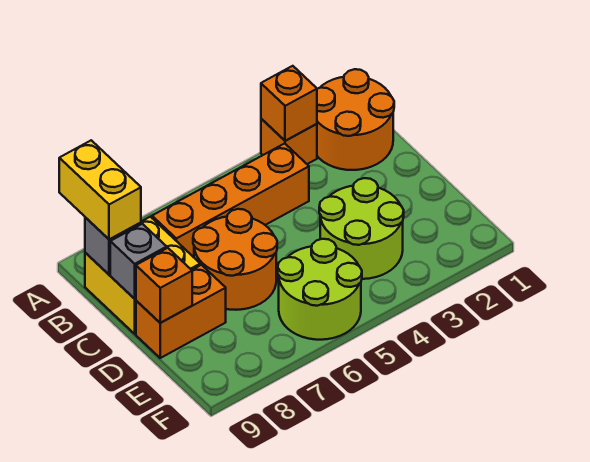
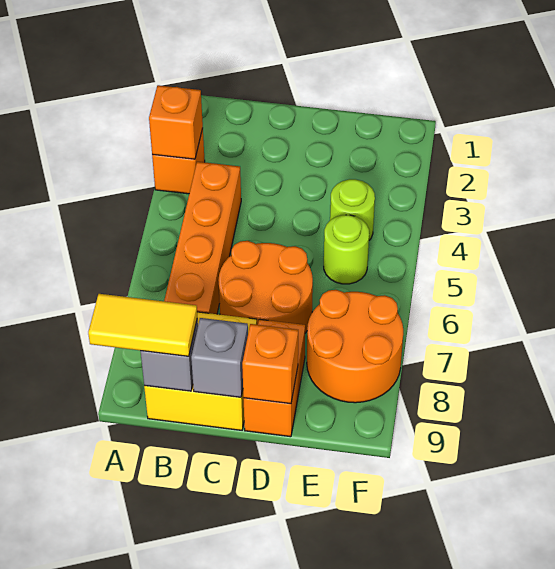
orange round brick A1:B2 level 1 -> orange round brick E7:F8 level 1
yellow brick A9:B9 level 3 -> yellow tile A9:B9 level 3
lime round brick D3:E4 level 1 -> lime round brick E4 level 1
lime round brick E5:F6 level 1 -> lime round brick E5 level 1

